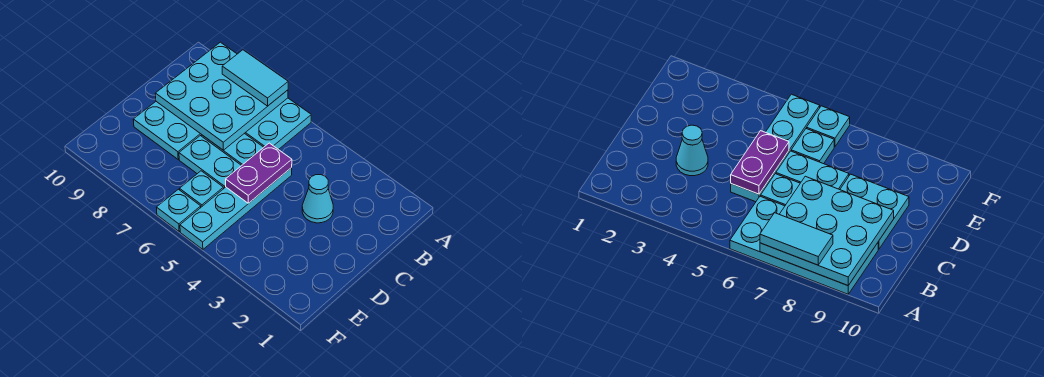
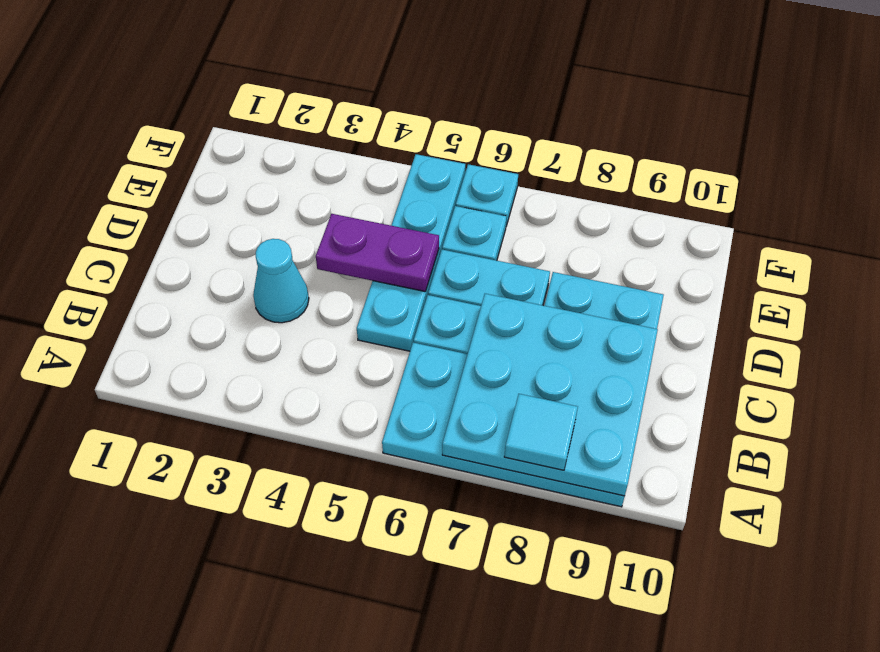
cyan tile A7:A8 level 3 -> cyan tile A8 level 3
purple plate C5:D5 level 2 -> purple plate D4:D5 level 2

